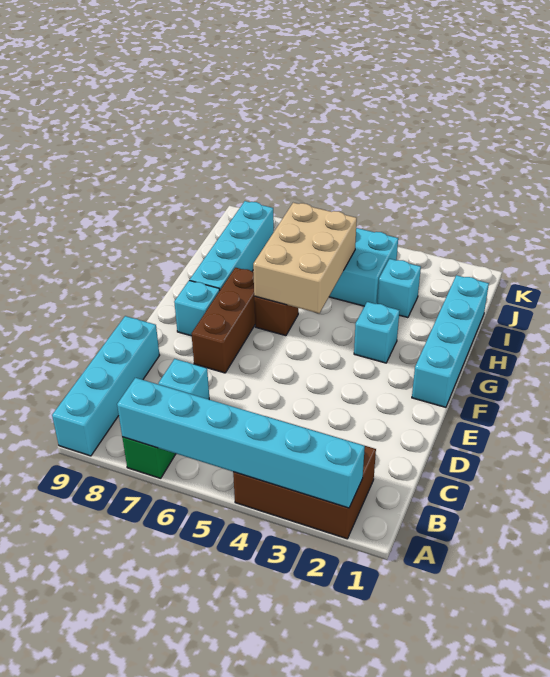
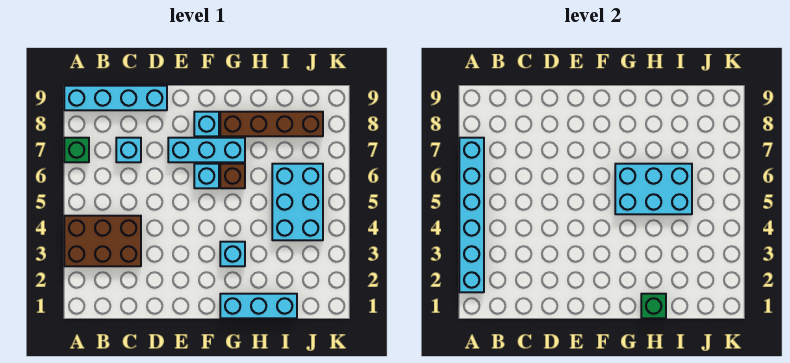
brown brick A2:B4 level 1 -> brown brick A3:C4 level 1
brown brick E7:G7 level 1 -> cyan brick E7:G7 level 1
cyan brick F1:I1 level 1 -> cyan brick G1:I1 level 1
tan brick G5:I6 level 2 -> cyan brick G5:I6 level 2
cyan brick G8:J8 level 1 -> brown brick G8:J8 level 1
none -> green brick H1 level 2
cyan brick I3 level 1 -> cyan brick F6 level 1

